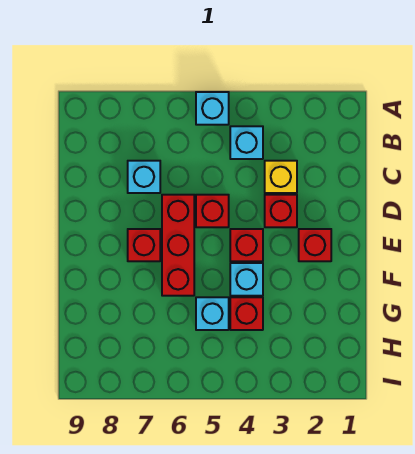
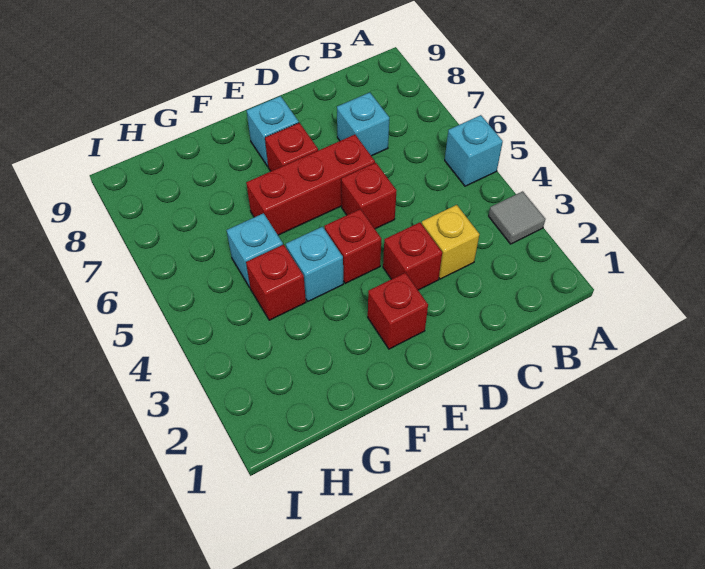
none -> grey tile A3 level 1
cyan brick B4 level 1 -> cyan brick E8 level 1

